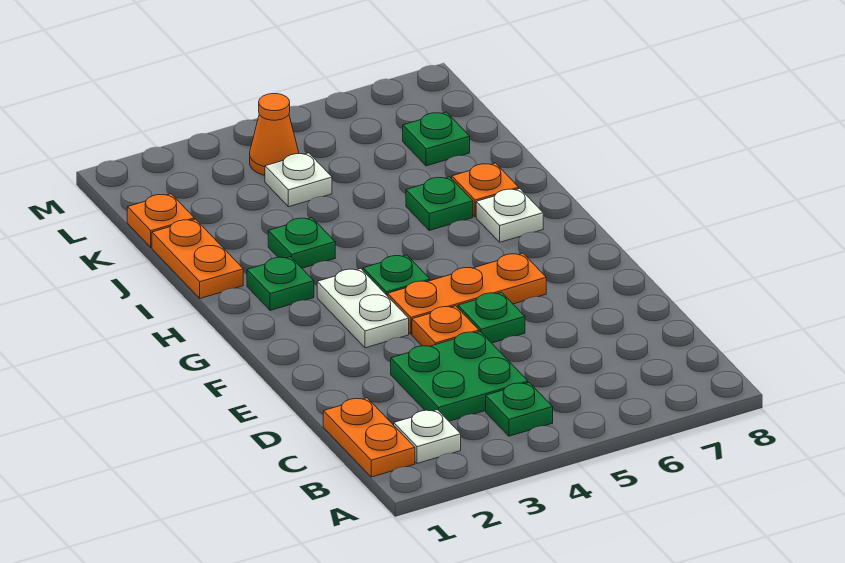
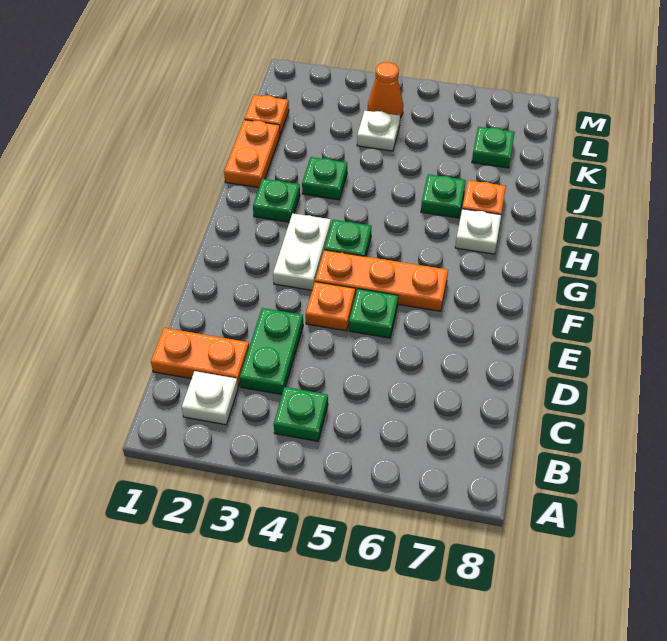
orange plate B1:C1 level 1 -> orange plate C1:C2 level 1
green plate C3:D4 level 1 -> green plate C3:D3 level 1

